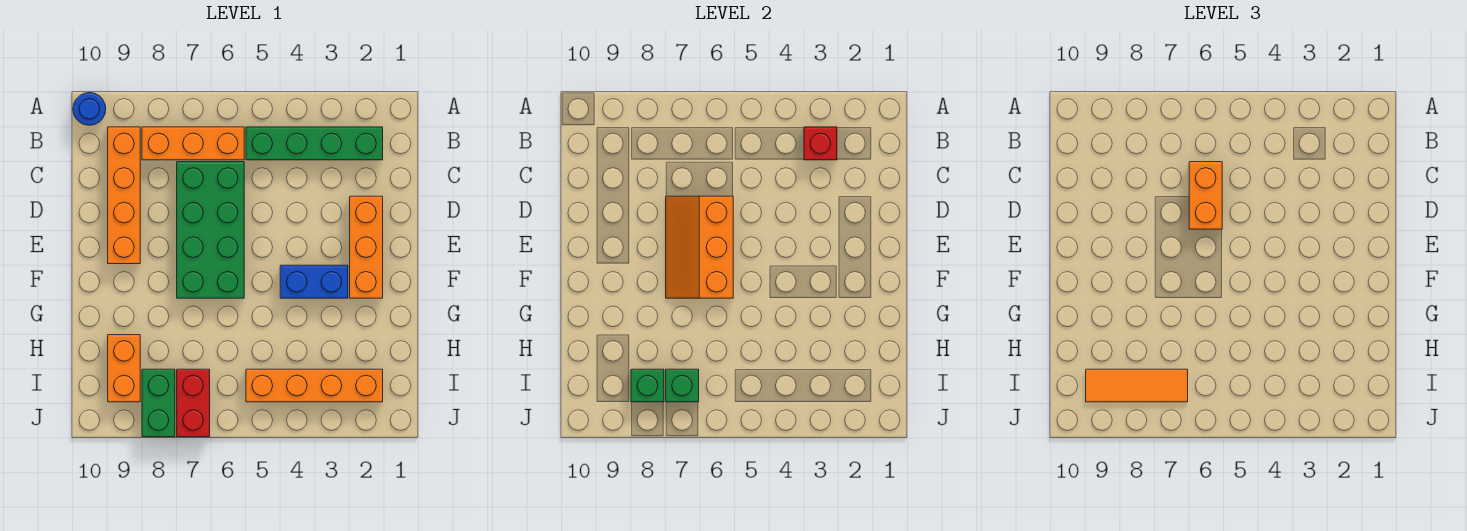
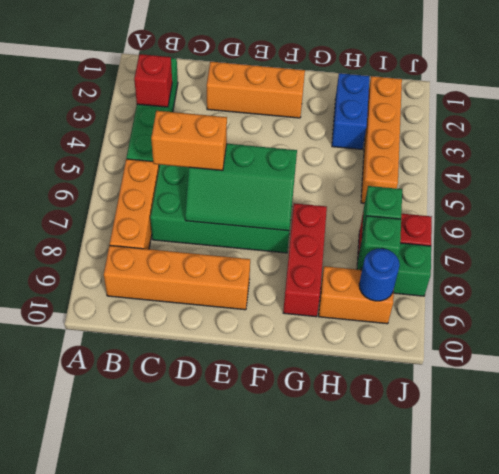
blue round brick A10 level 1 -> blue round brick I9 level 2
orange slope D6:F7 level 2 top 6 -> green slope D6:F7 level 2 top 6
blue brick F3:F4 level 1 -> blue brick H2:H3 level 1
none -> red brick G7:G9 level 1
orange tile I7:I9 level 3 -> none

